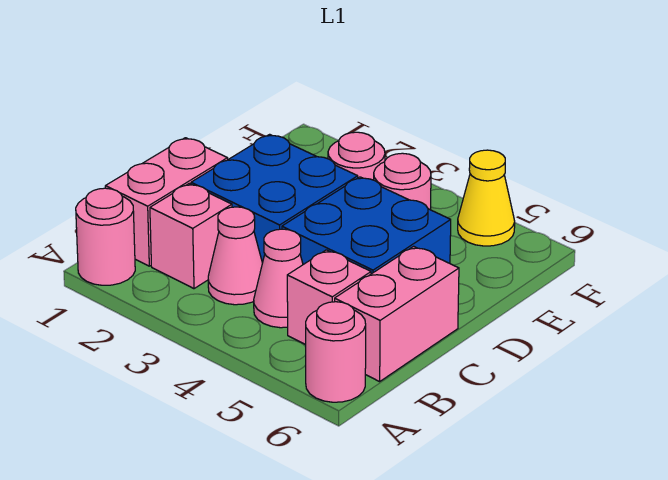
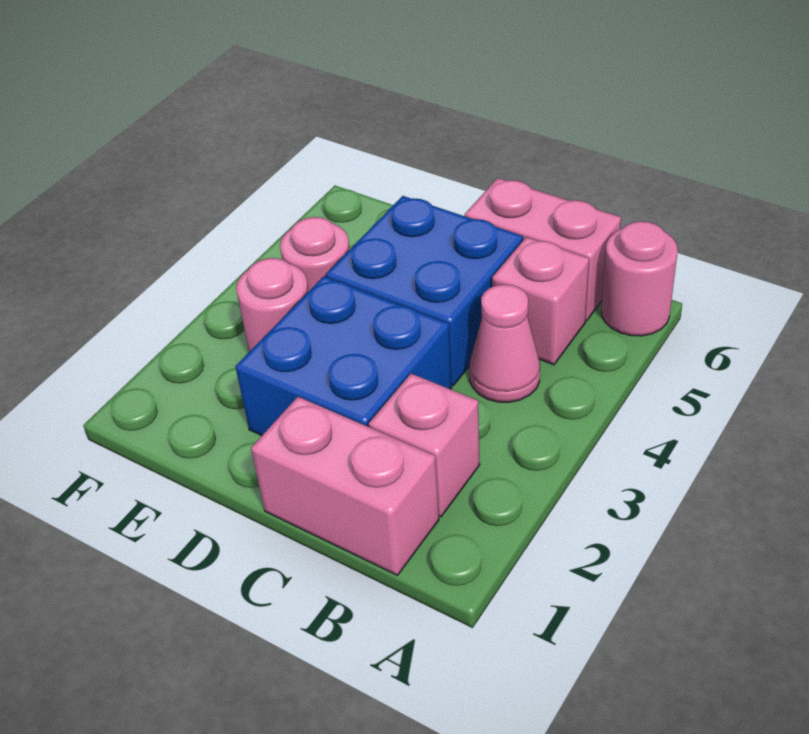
pink round brick A1 level 1 -> none
pink cone B3 level 1 -> none
yellow cone F5 level 1 -> none

